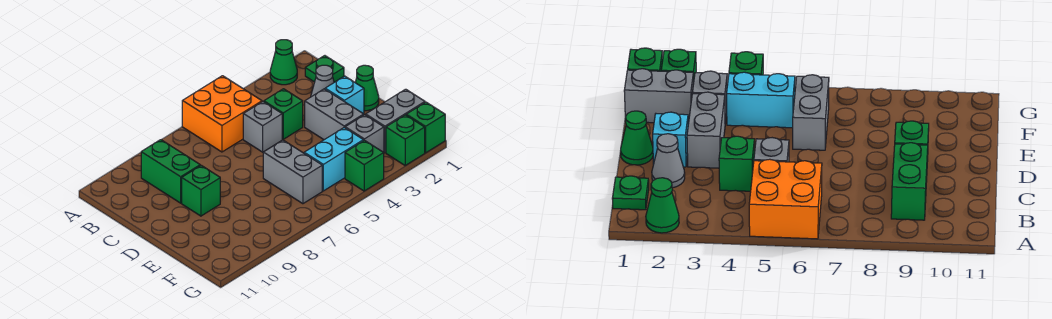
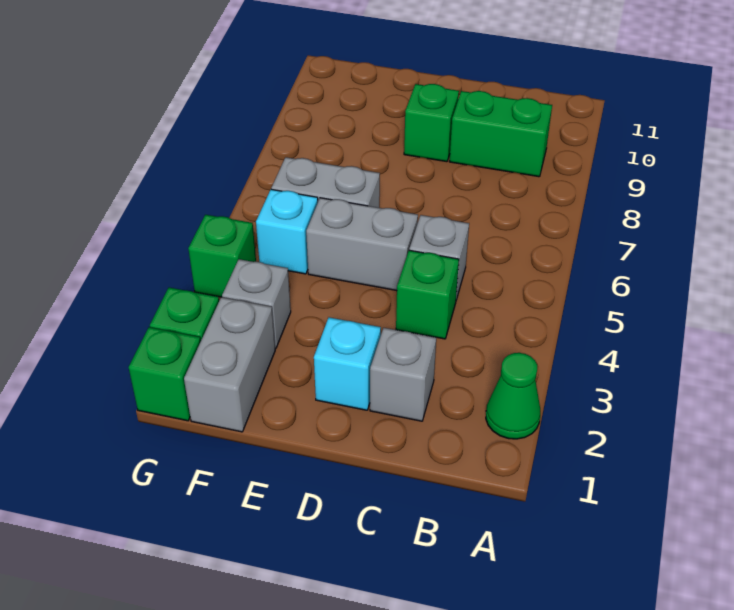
orange brick A5:B6 level 1 -> none
green plate B1 level 1 -> none
grey cone C2 level 1 -> grey brick C2 level 1
green cone D1 level 1 -> none
grey brick D3:E3 level 1 -> grey brick D5:E5 level 1
cyan brick F4:F5 level 1 -> cyan brick F5 level 1

